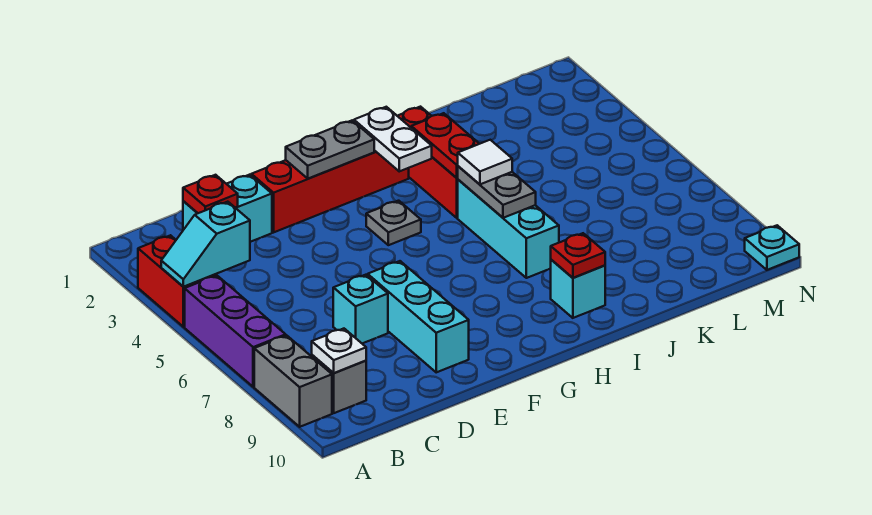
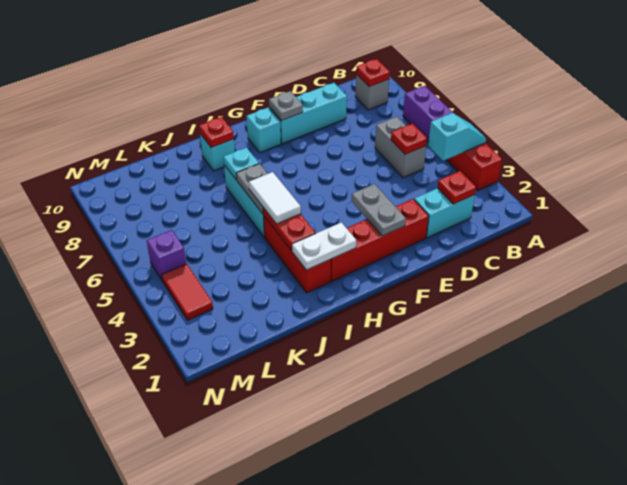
grey brick A8:A9 level 1 -> grey brick C5:C6 level 1
white plate B9 level 2 -> red plate B9 level 2
none -> red plate C5 level 2
cyan brick D7 level 1 -> cyan brick G9 level 1
cyan brick E7:E9 level 1 -> cyan brick D9:F9 level 1
grey plate F2:G2 level 2 -> grey plate F2:F3 level 2
grey plate G4 level 1 -> grey plate F9 level 2
white plate H2:H3 level 2 -> white plate H2:I2 level 2
white tile I5 level 3 -> white tile I4:I5 level 3
none -> red tile M3:M4 level 1
none -> purple brick M5 level 1
cyan plate N10 level 1 -> cyan plate I7 level 2

